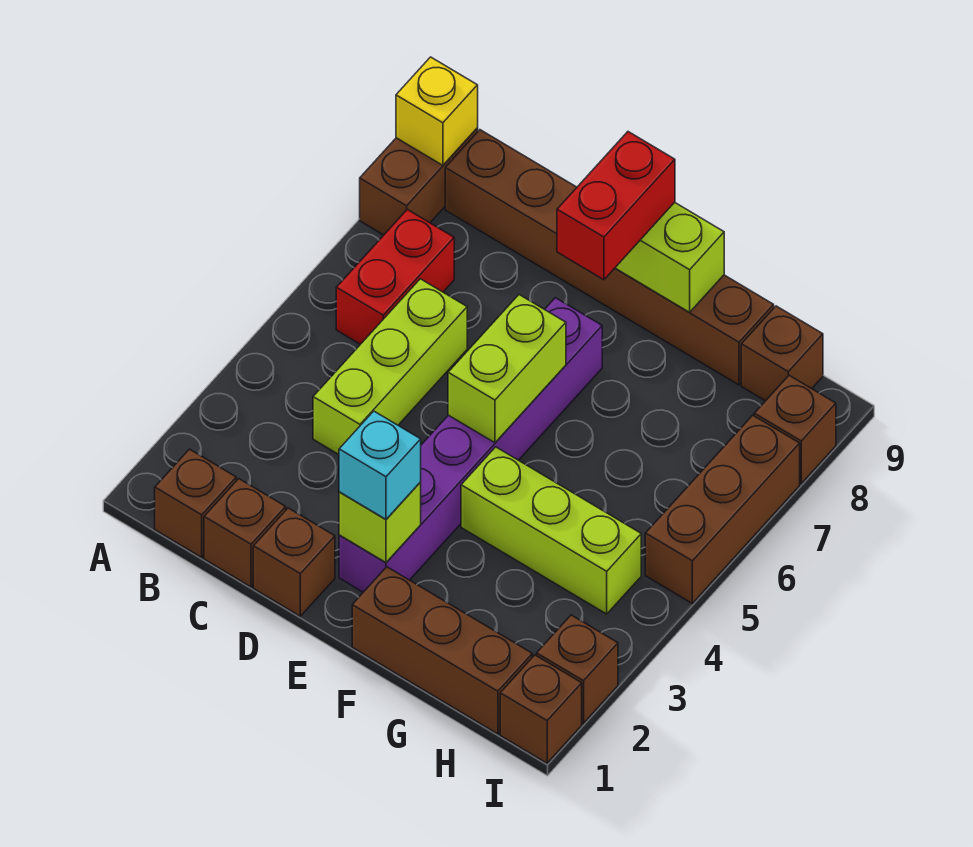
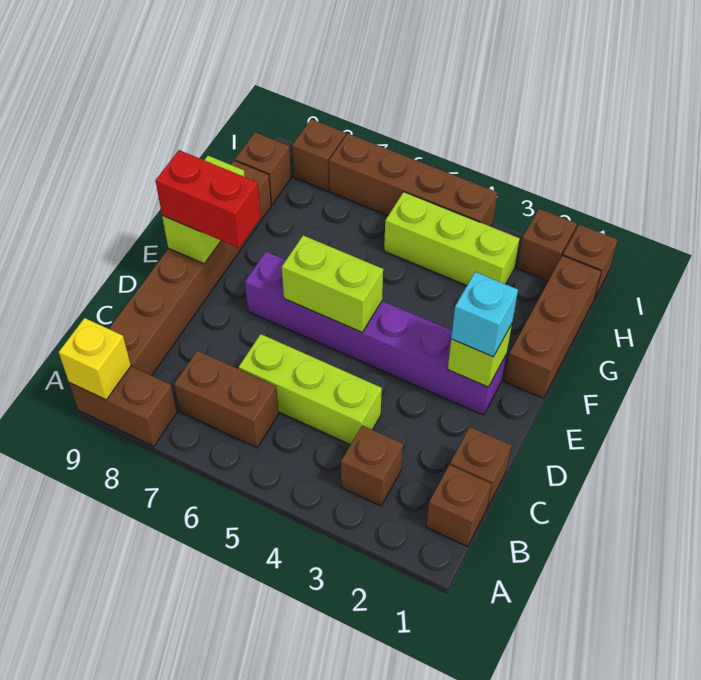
red brick B6:B7 level 1 -> brown brick B6:B7 level 1
brown brick D1 level 1 -> brown brick B3 level 1
lime brick F4:H4 level 1 -> lime brick H3:H5 level 1
brown brick I5:I7 level 1 -> brown brick I4:I7 level 1

